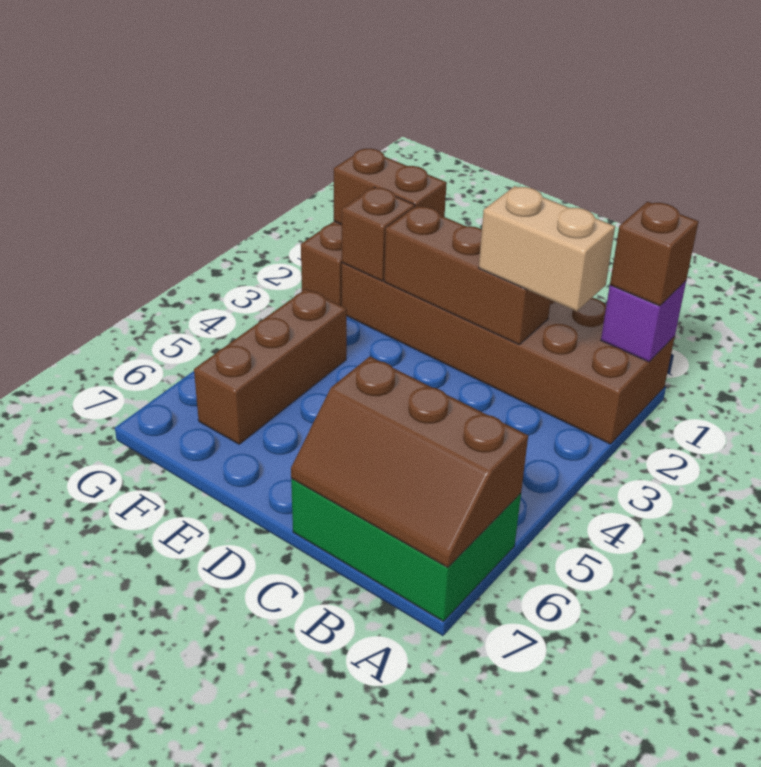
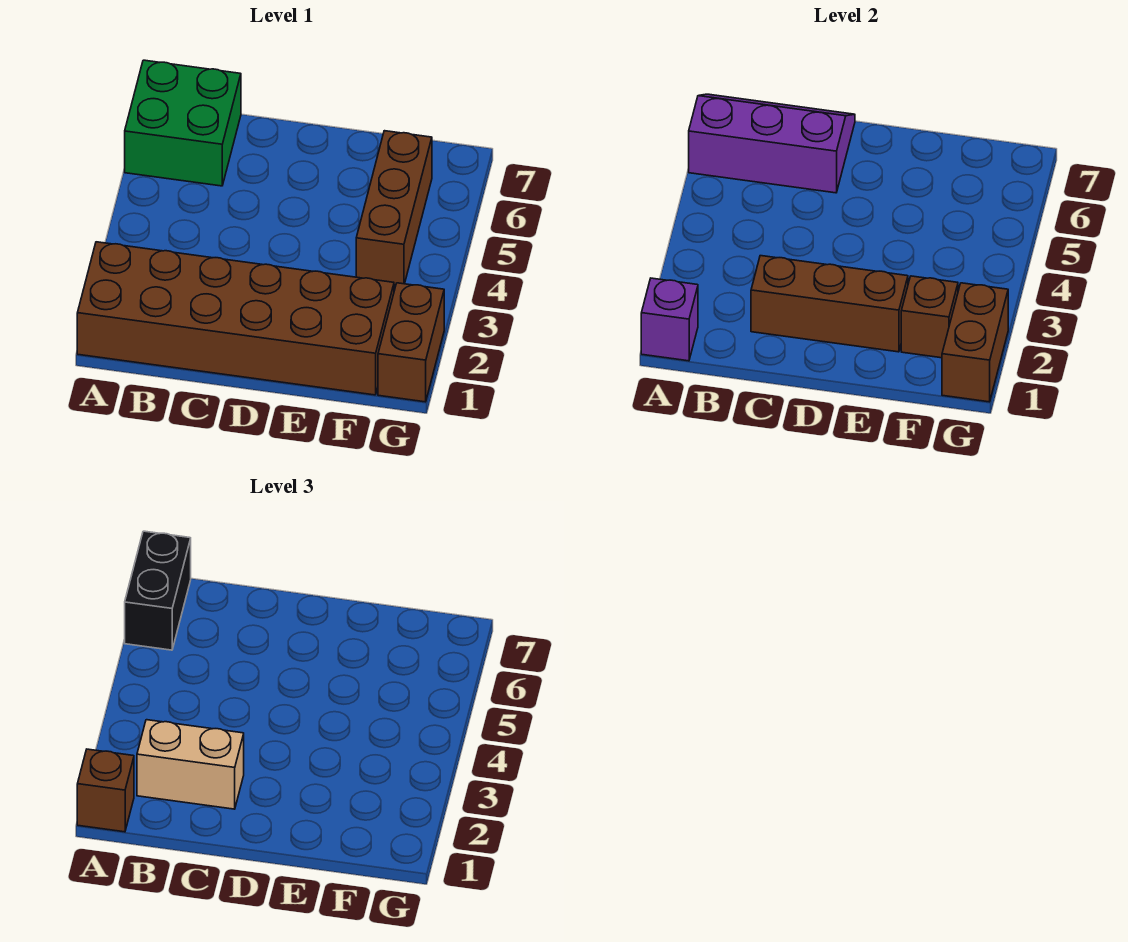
green brick A6:C7 level 1 -> green brick A6:B7 level 1
brown slope A6:C7 level 2 top 6 -> purple slope A6:C7 level 2 top 6
none -> black brick A6:A7 level 3
brown brick F1:G1 level 2 -> brown brick G1:G2 level 2

